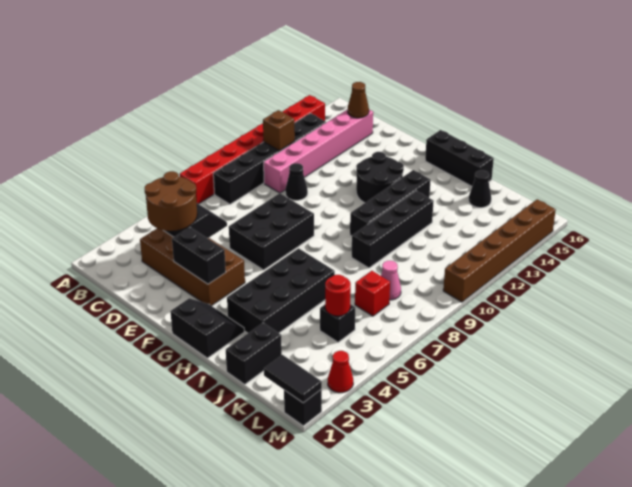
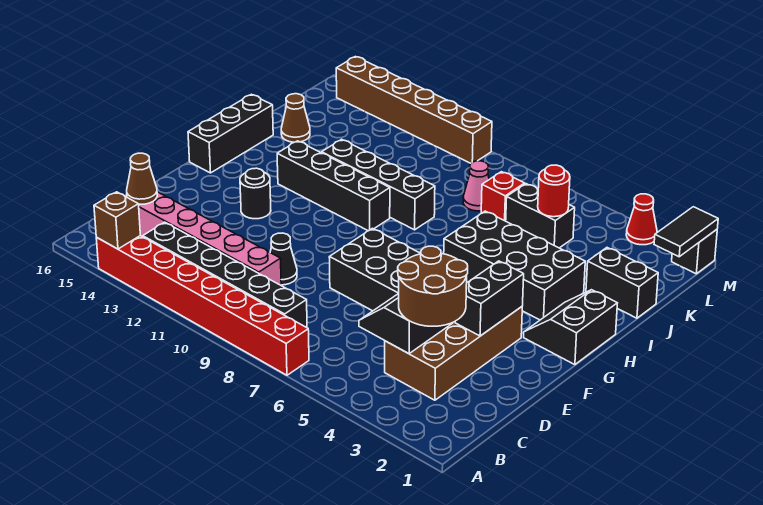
brown brick B11 level 2 -> brown brick A14 level 2
black round brick F12:G13 level 1 -> black round brick F13 level 1
black cone J15 level 1 -> brown cone J15 level 1
black brick K5 level 1 -> black brick K5:K6 level 1

